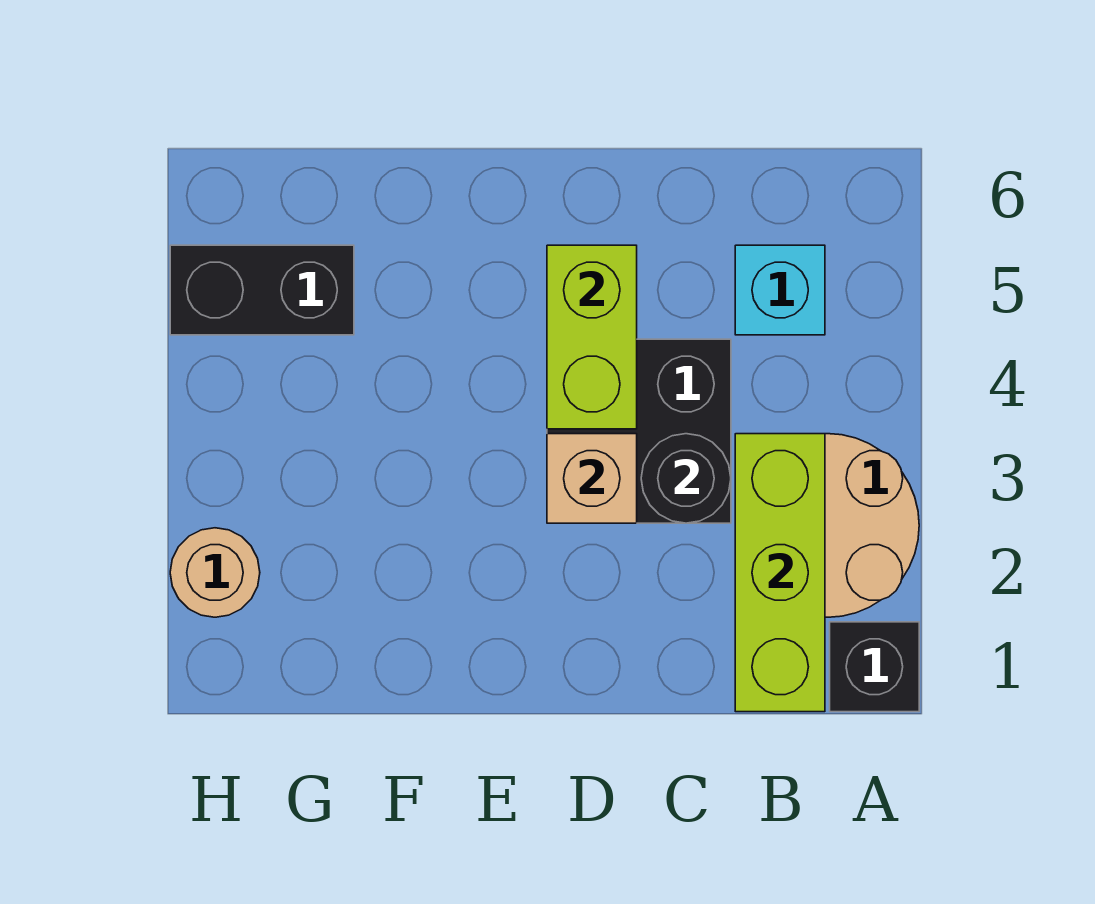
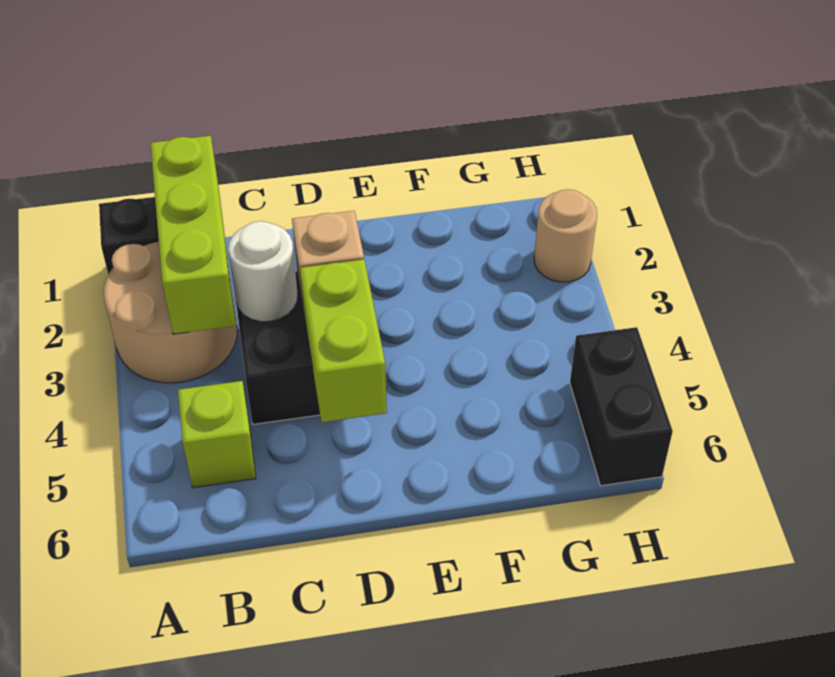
cyan brick B5 level 1 -> lime brick B5 level 1
black round brick C3 level 2 -> white round brick C3 level 2
black brick G5:H5 level 1 -> black brick H5:H6 level 1

